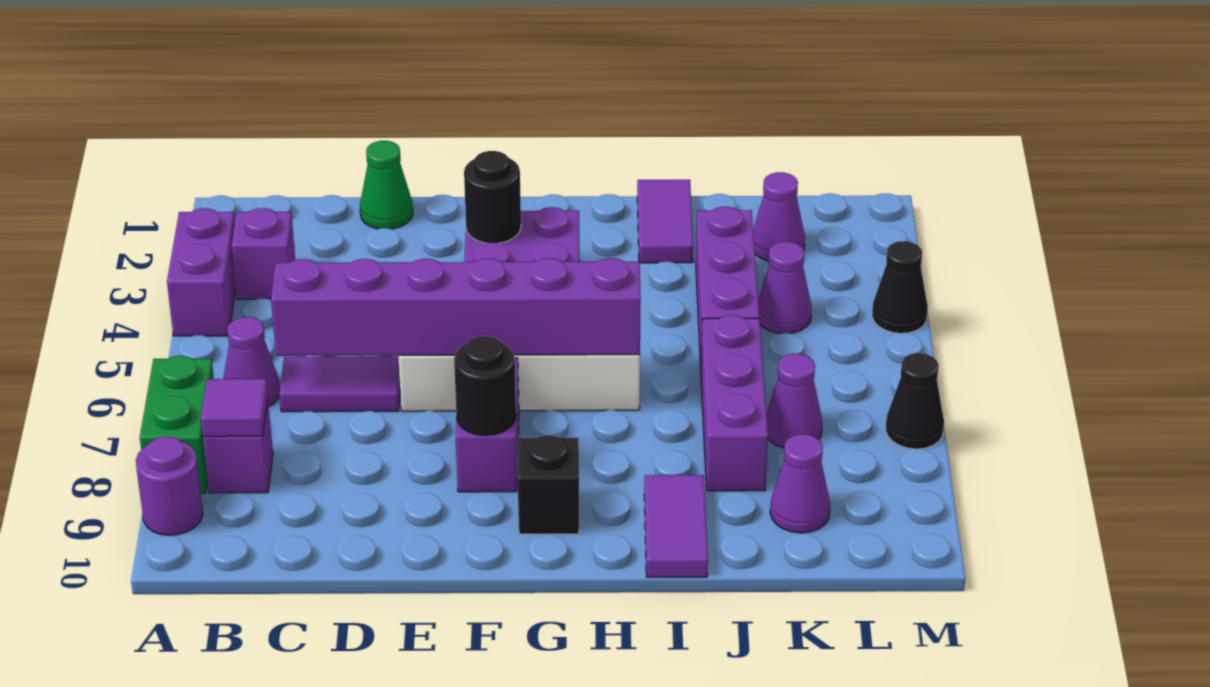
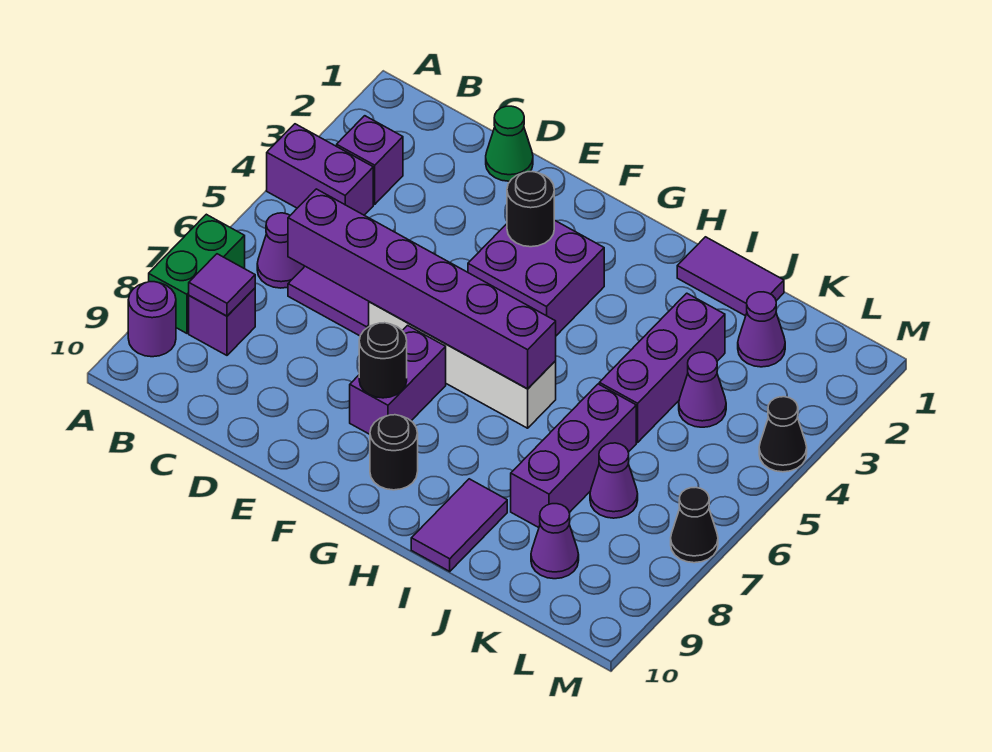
purple brick A3:A4 level 1 -> purple brick A4:B4 level 1
black brick G9 level 1 -> black round brick G9 level 1
purple tile I1:I2 level 1 -> purple tile I1:J1 level 1

